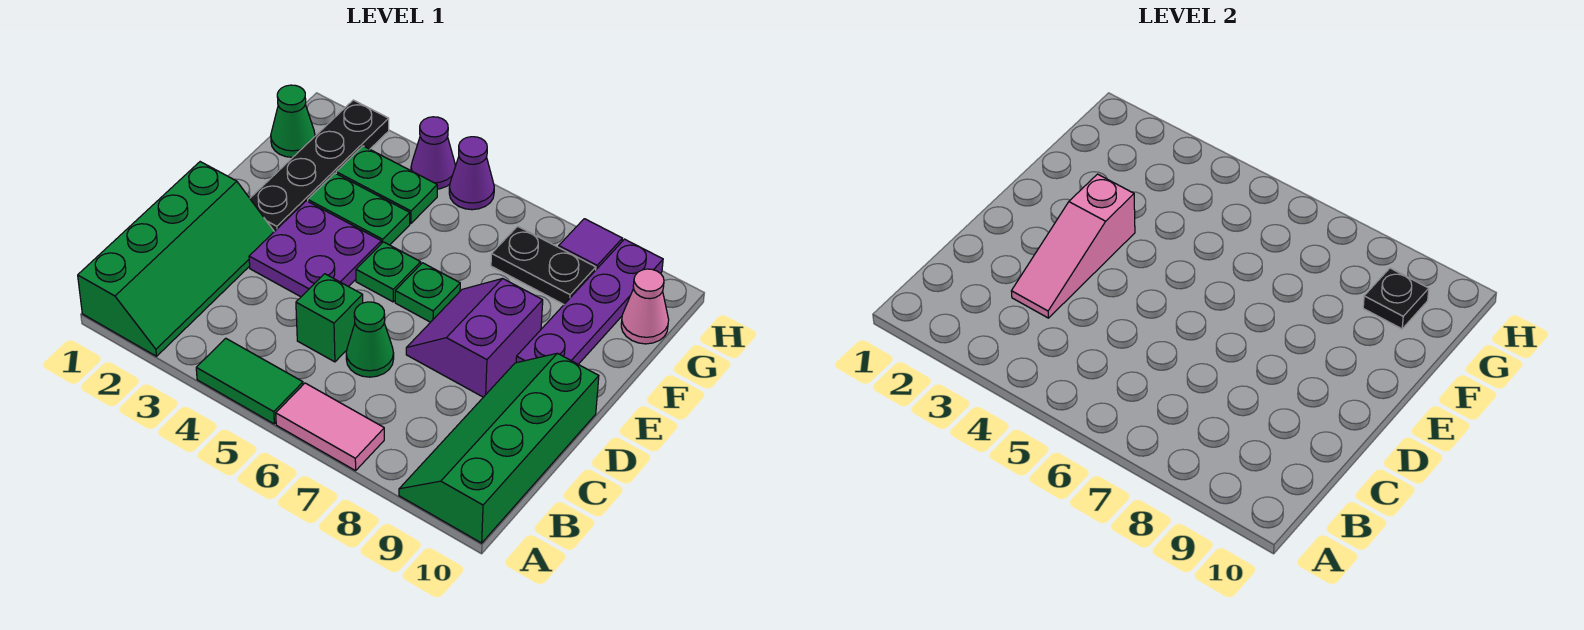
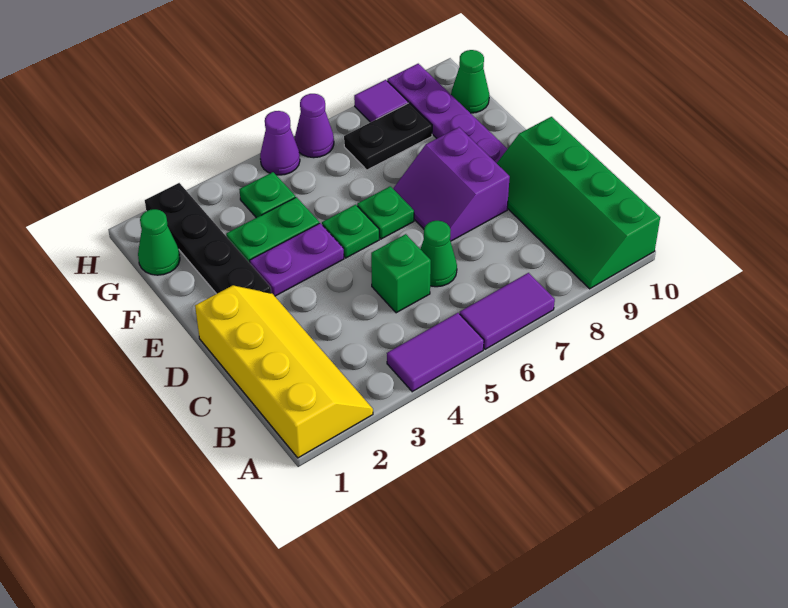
green slope A1:D2 level 1 top 1 -> yellow slope A1:D2 level 1 top 1
green tile A4:A5 level 1 -> purple tile A4:A5 level 1
pink tile A6:A7 level 1 -> purple tile A6:A7 level 1
pink slope C3:E3 level 2 top E -> none
purple plate D3:E4 level 1 -> purple plate E3:E4 level 1
green plate G3:G4 level 1 -> green plate G4 level 1
black plate G9 level 2 -> none
pink cone G10 level 1 -> green cone G10 level 1
purple cone H4 level 1 -> purple cone H6 level 1

